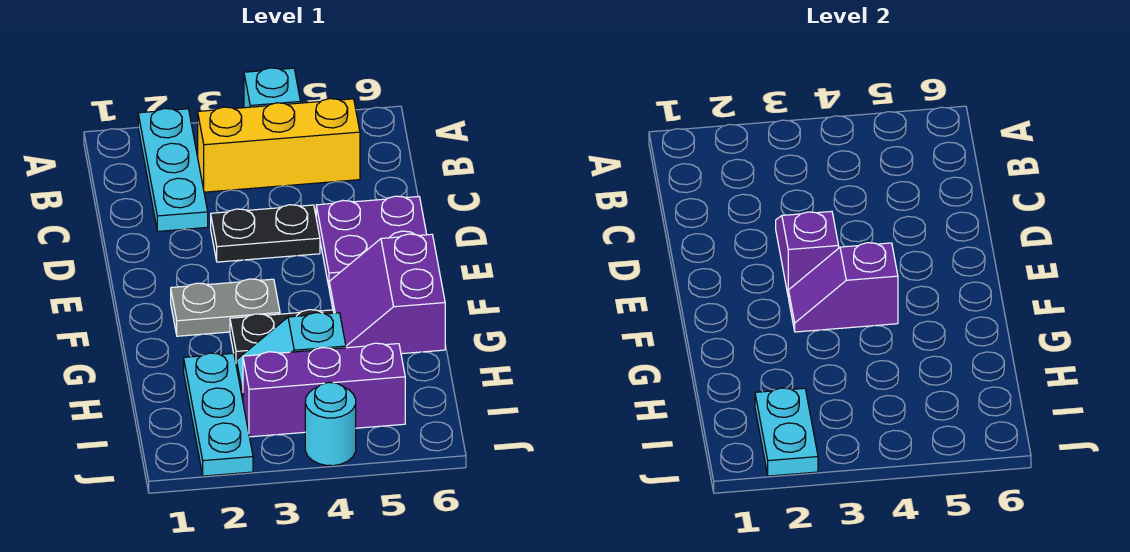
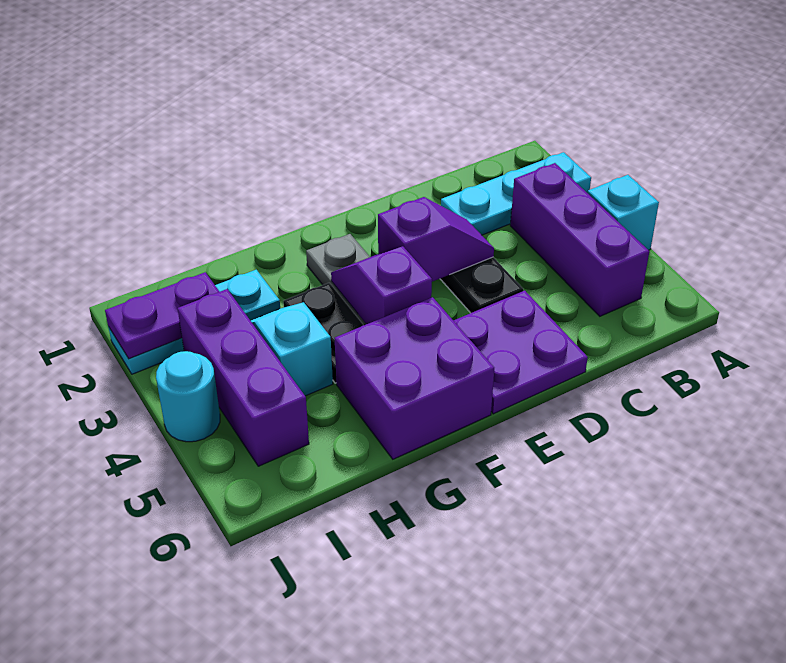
yellow brick B3:B5 level 1 -> purple brick B3:B5 level 1
purple slope F5:G6 level 1 top 6 -> purple brick F5:G6 level 1
cyan plate I2:J2 level 2 -> purple plate I2:J2 level 2

